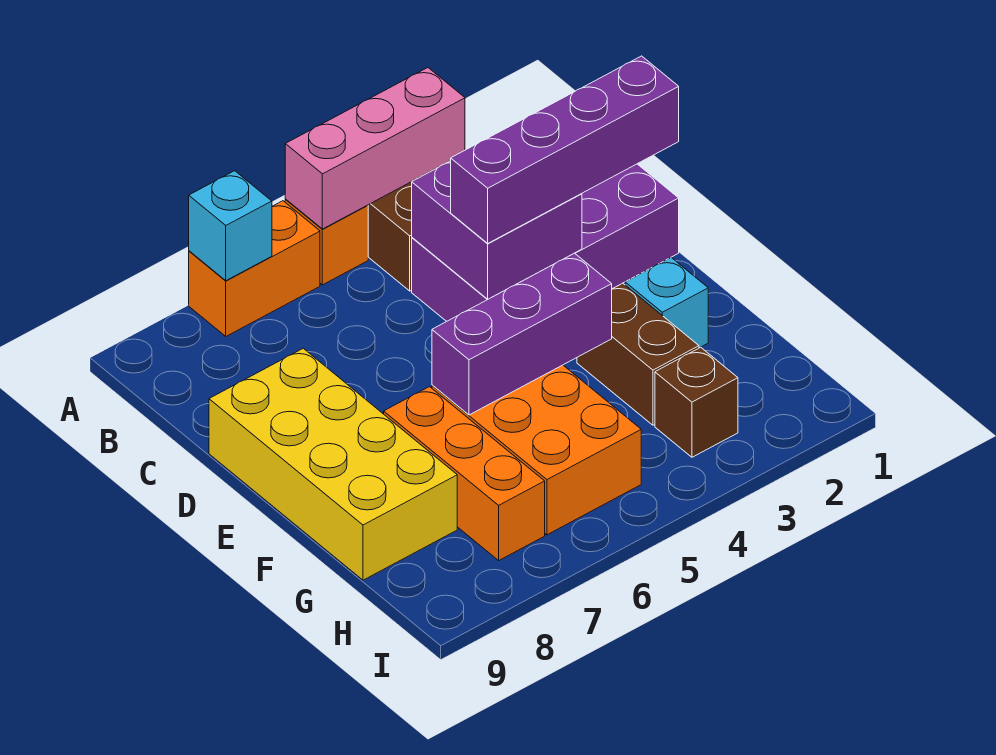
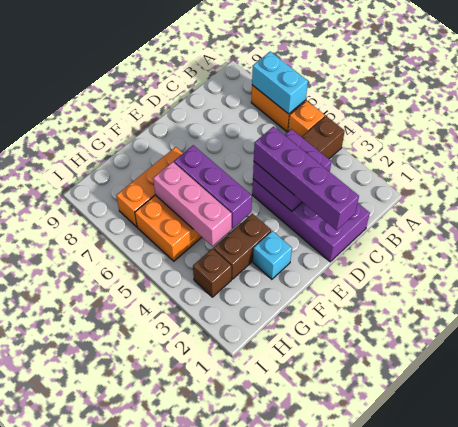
pink brick A3:A5 level 2 -> pink brick G4:G6 level 2
cyan brick A7 level 2 -> cyan brick A6:A7 level 2
yellow brick D8:G9 level 1 -> none

